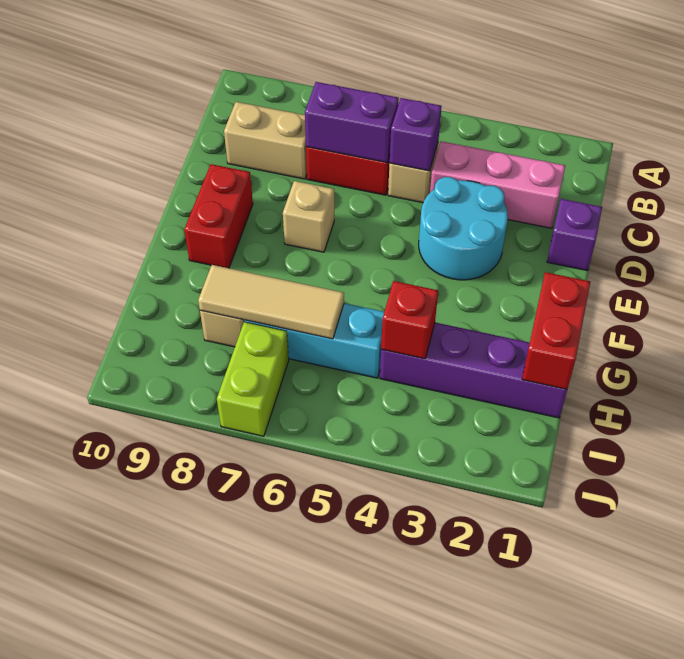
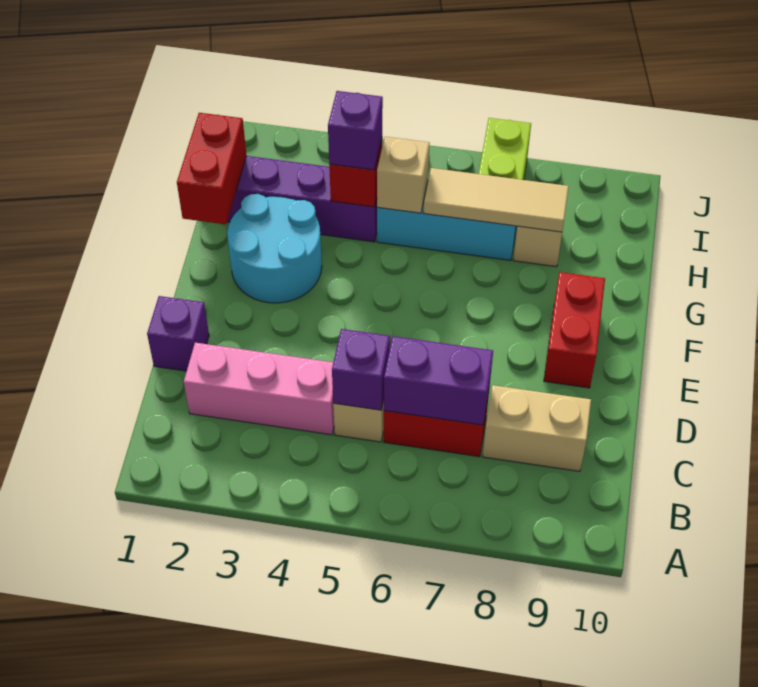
cyan round brick D3:E4 level 1 -> cyan round brick F2:G3 level 1
tan brick E7 level 1 -> tan brick H5 level 2
none -> purple brick H4 level 3

